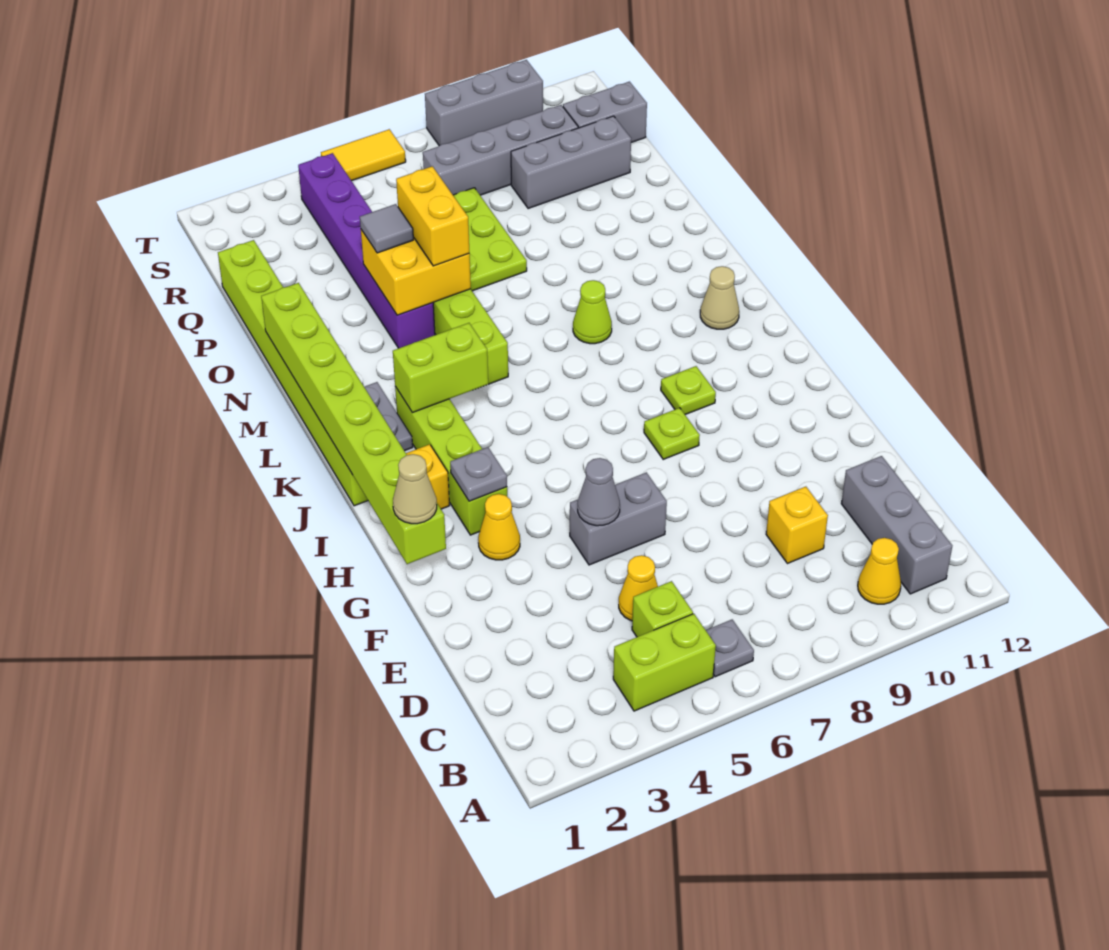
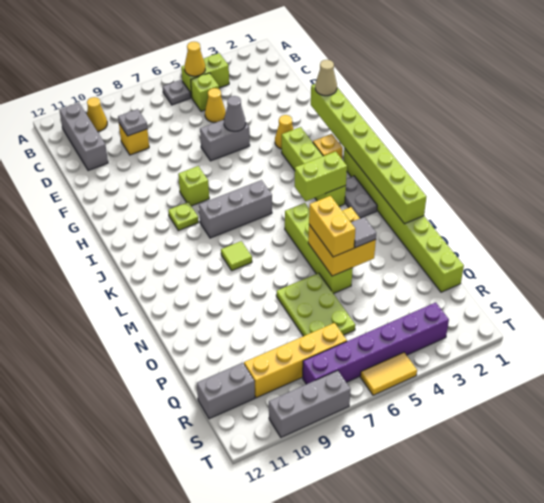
none -> yellow cone B5 level 2
grey plate H3 level 2 -> grey plate D9 level 2
lime plate H8 level 1 -> lime brick H8 level 1
tan cone K11 level 1 -> none
lime cone L8 level 1 -> lime tile L8 level 1
purple brick N4:S4 level 1 -> purple brick S3:S8 level 1
grey brick Q9:Q11 level 1 -> grey brick J6:J8 level 1
grey brick R7:R10 level 1 -> yellow brick R7:R10 level 1

